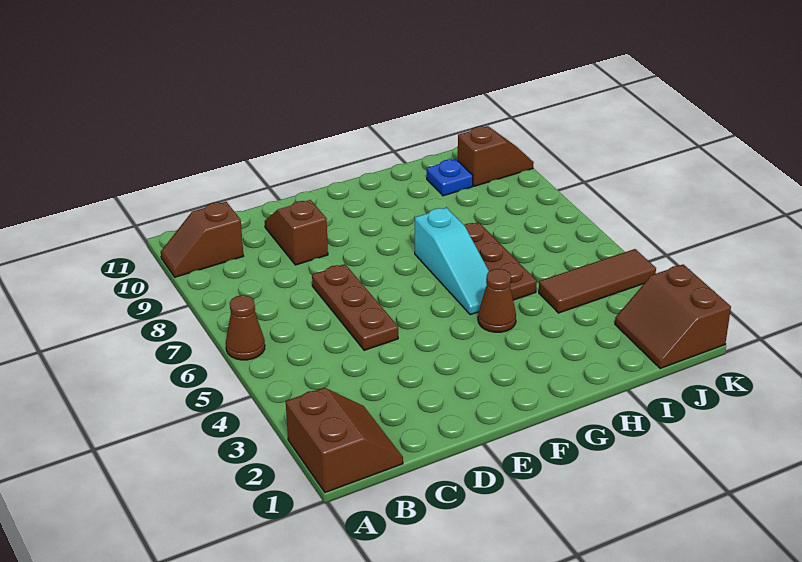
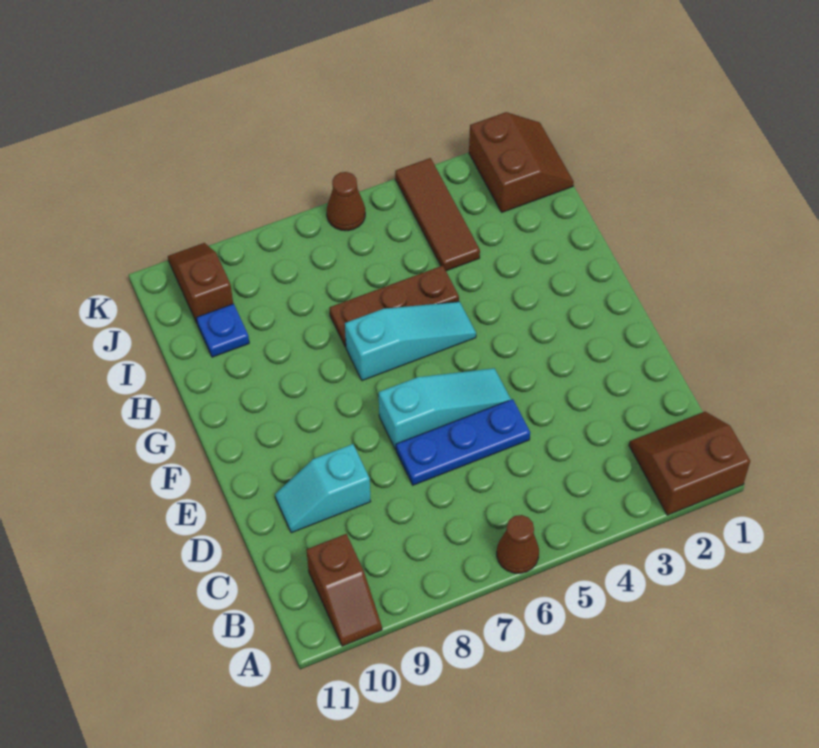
brown plate D5:D7 level 1 -> blue plate D5:D7 level 1
brown slope D9:D10 level 1 top 9 -> cyan slope D9:D10 level 1 top 9
none -> cyan slope E5:E7 level 1 top 7
brown cone G4 level 1 -> brown cone K6 level 1
brown slope J1:K2 level 1 top K -> brown slope J1:K2 level 1 top 2

